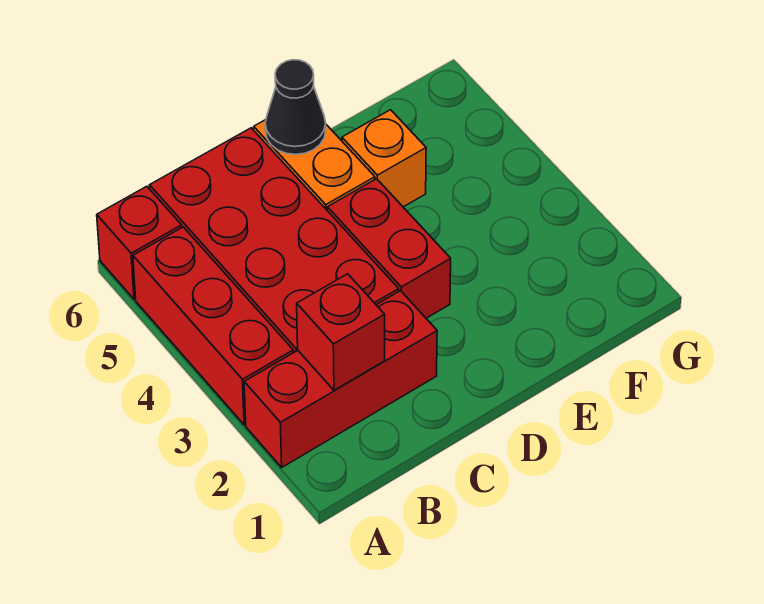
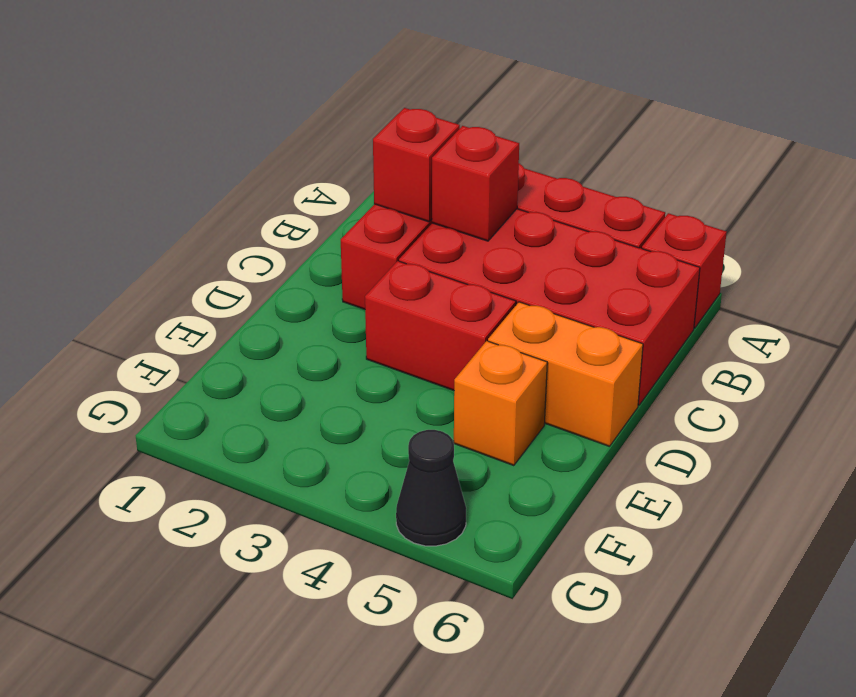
none -> red brick B3 level 2
black cone D6 level 2 -> black cone G5 level 1

